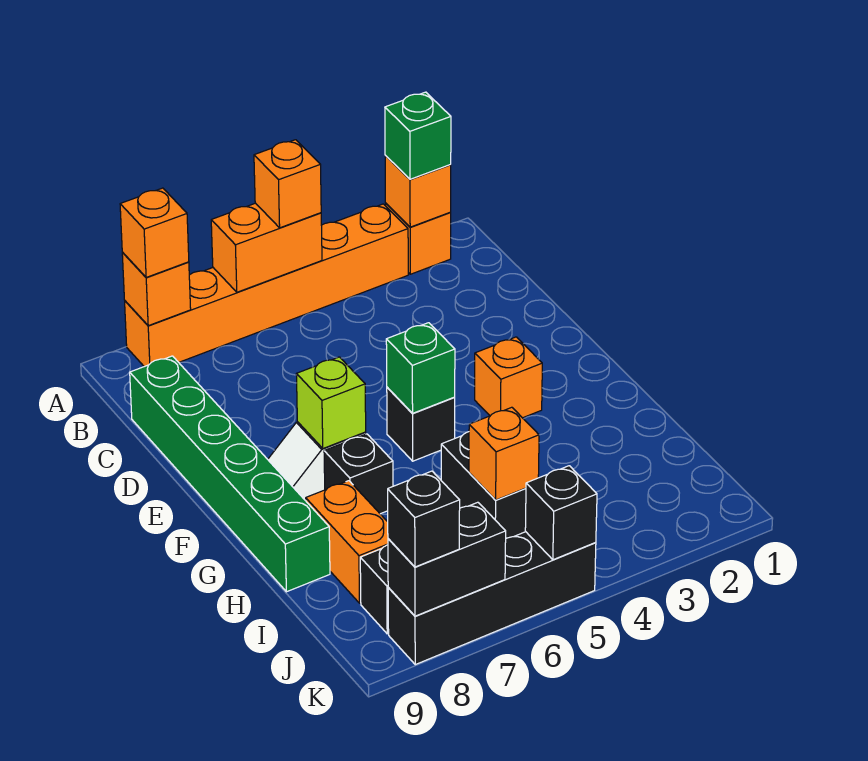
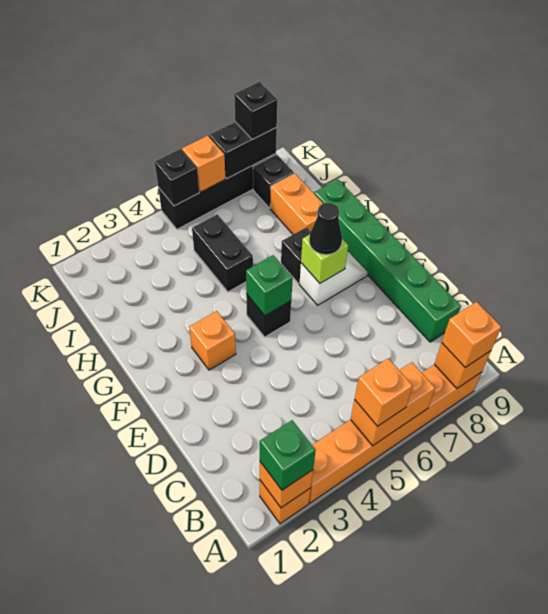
none -> black cone F7 level 3
orange brick I5 level 2 -> orange brick K6 level 2

